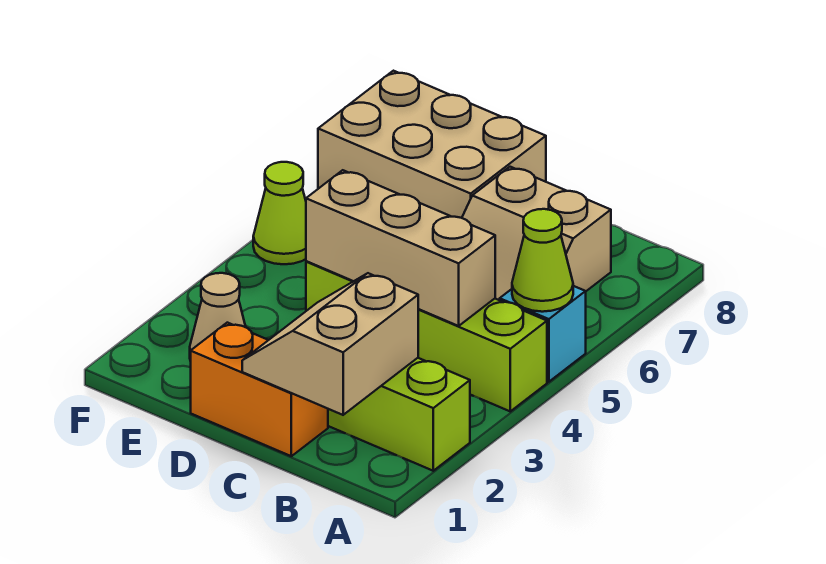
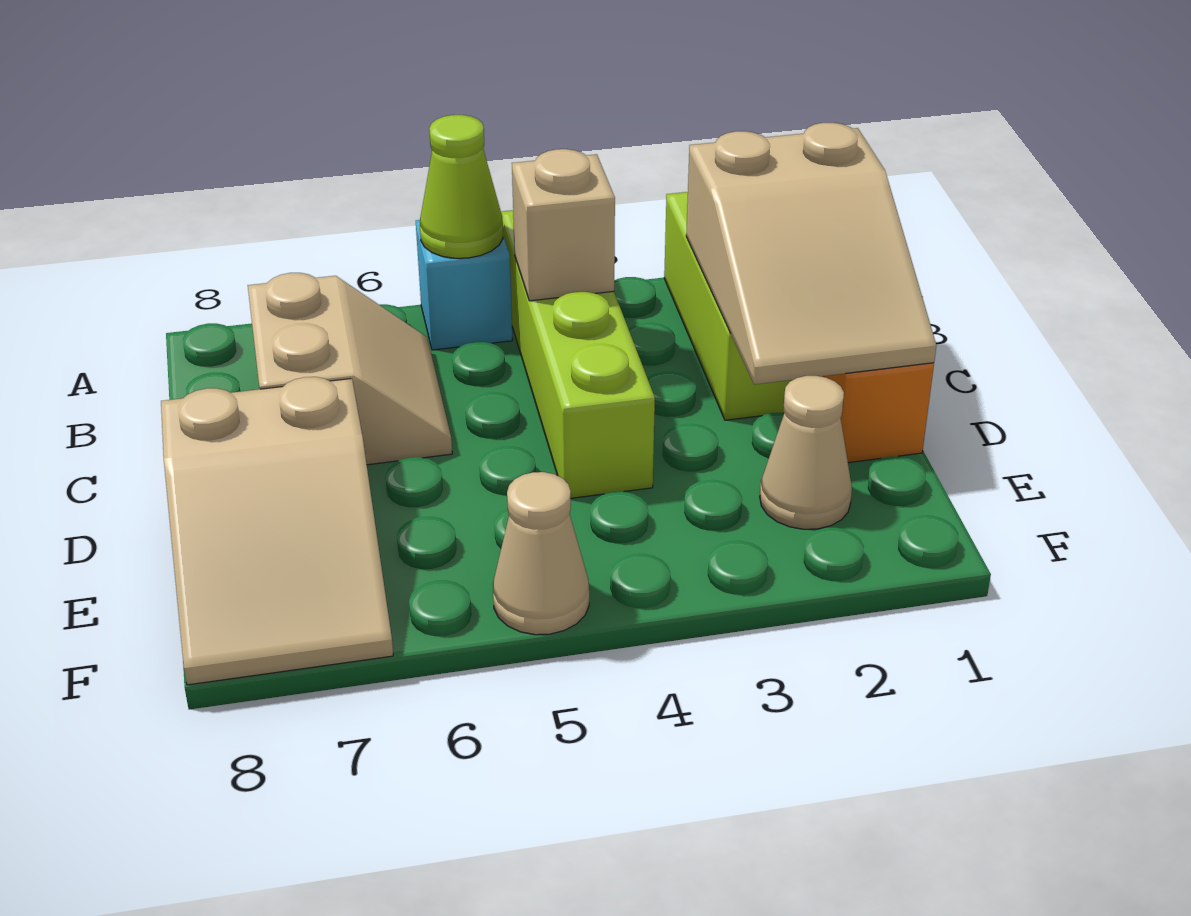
tan slope B1:C2 level 2 top B -> tan slope B1:D2 level 2 top B
tan brick B4:D4 level 2 -> tan brick B4 level 2
tan brick D7:F8 level 1 -> tan slope D7:F8 level 1 top D
lime cone F5 level 1 -> tan cone F5 level 1

